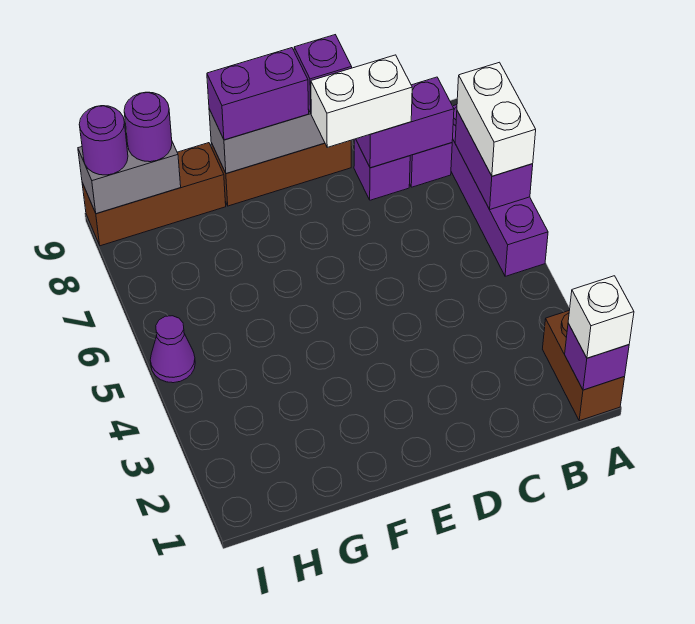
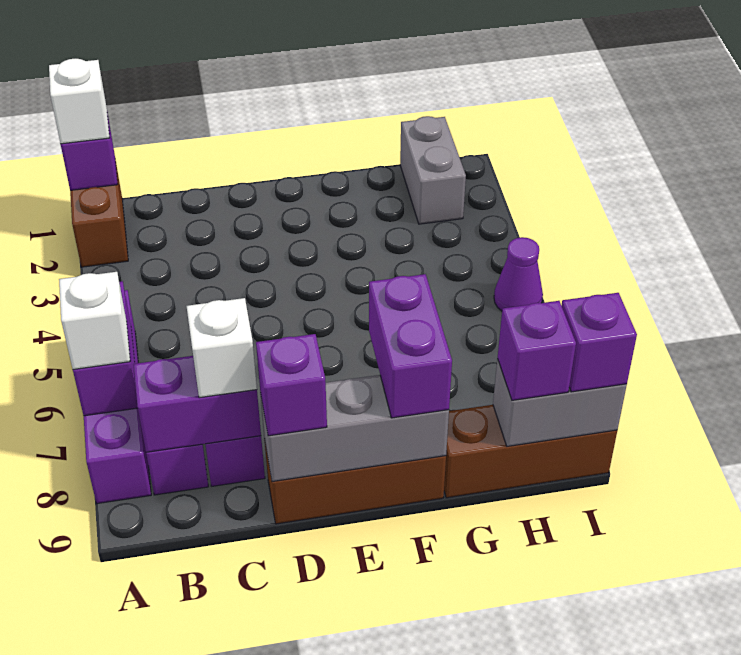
white brick A6:A7 level 3 -> white brick A7 level 3
white brick C8:D8 level 3 -> white brick C8 level 3
purple brick E9:F9 level 3 -> purple brick F8:F9 level 3
none -> grey brick H1:H2 level 1
purple round brick H9 level 3 -> purple brick H9 level 3
purple round brick I9 level 3 -> purple brick I9 level 3

